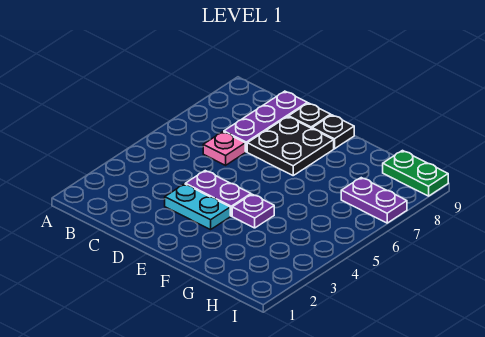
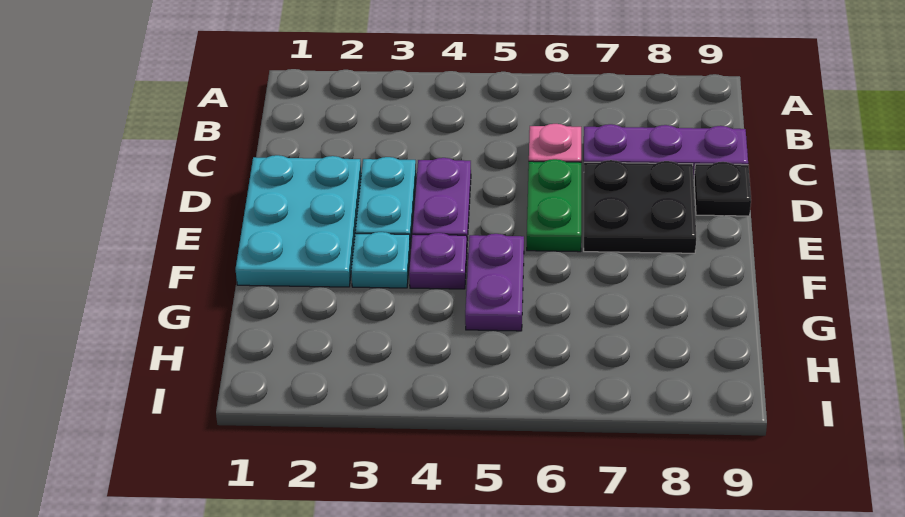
none -> cyan plate D1:F2 level 1
black plate E9 level 1 -> none
none -> cyan plate F3 level 1
purple plate H7:I7 level 1 -> purple plate F5:G5 level 1
green plate H9:I9 level 1 -> green plate D6:E6 level 1

